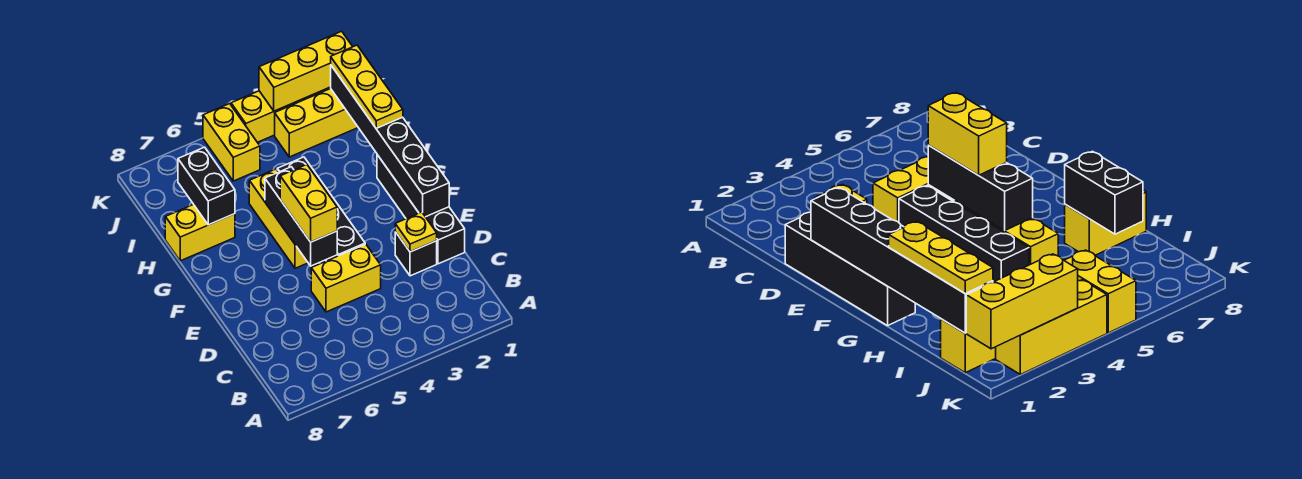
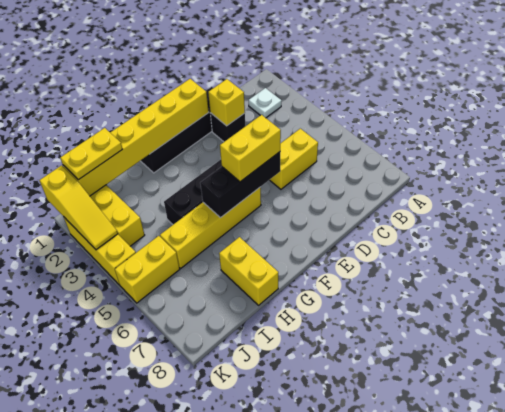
none -> white plate B2 level 1
yellow plate D2 level 2 -> yellow brick D2 level 2
yellow brick D4:D5 level 1 -> yellow brick C5:D5 level 1
black brick E1:J1 level 2 -> yellow brick E1:J1 level 2
yellow brick F5:H5 level 1 -> yellow brick F5:I5 level 1
yellow plate H1:J1 level 3 -> yellow plate I1:J1 level 3
black brick H7:I7 level 2 -> none
yellow brick K1:K3 level 2 -> yellow slope K1:K3 level 2 top 1

